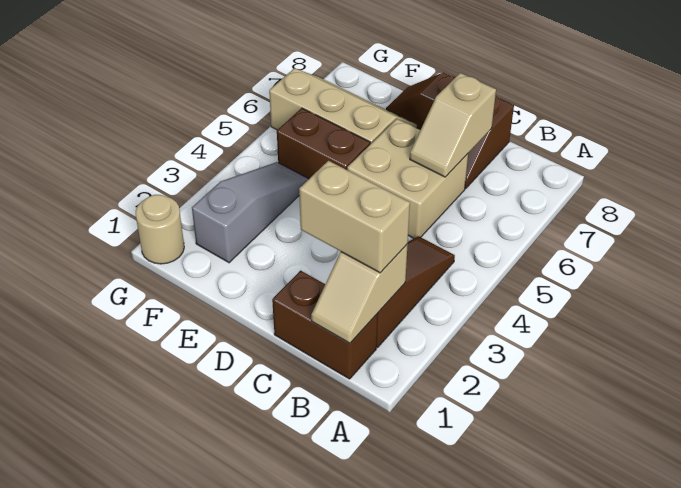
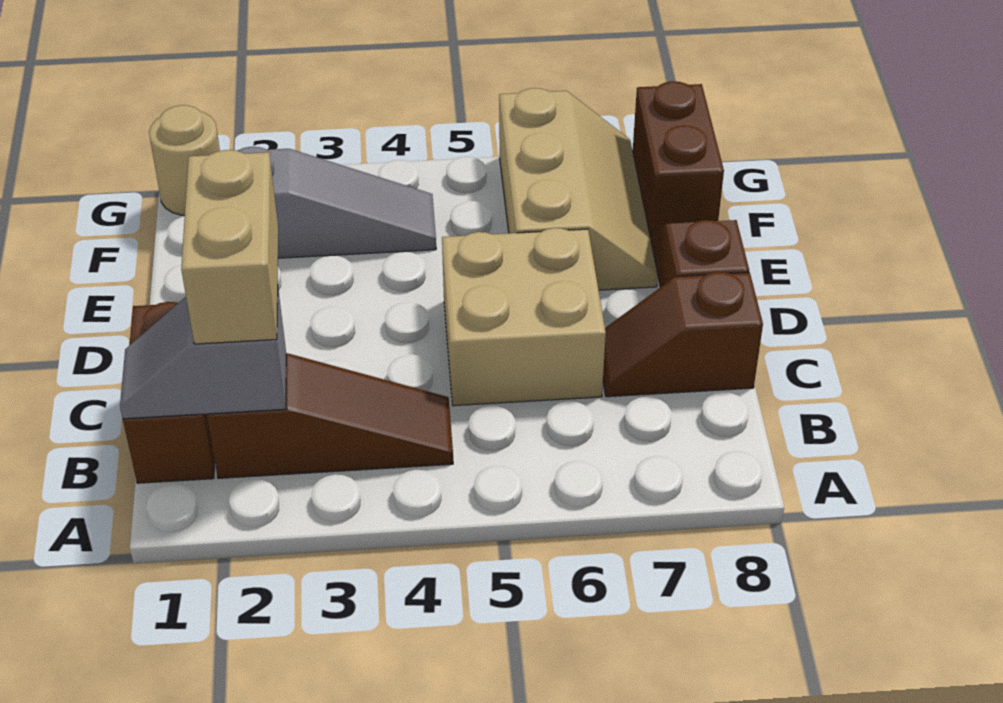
tan slope B1:B2 level 2 top 2 -> grey slope B1:B2 level 2 top 2
tan slope C6:C7 level 2 top 7 -> none
brown brick E5:F5 level 1 -> brown brick F8:G8 level 1

